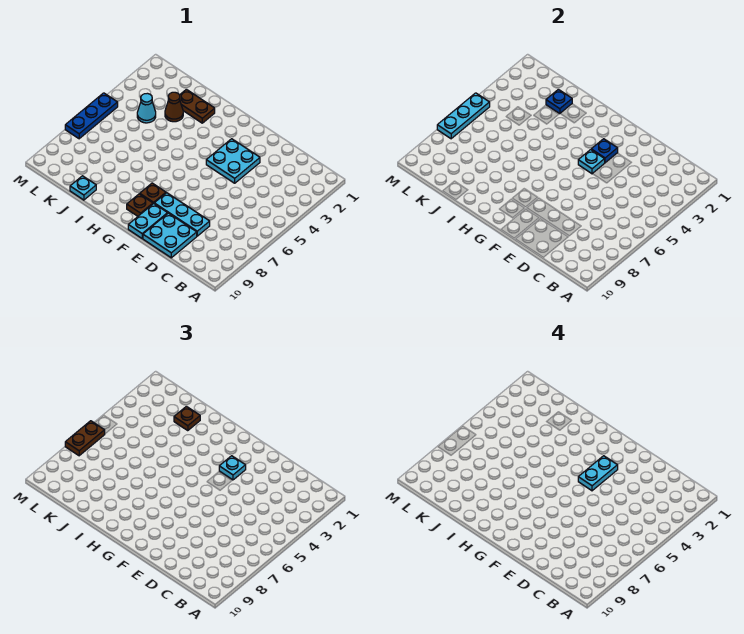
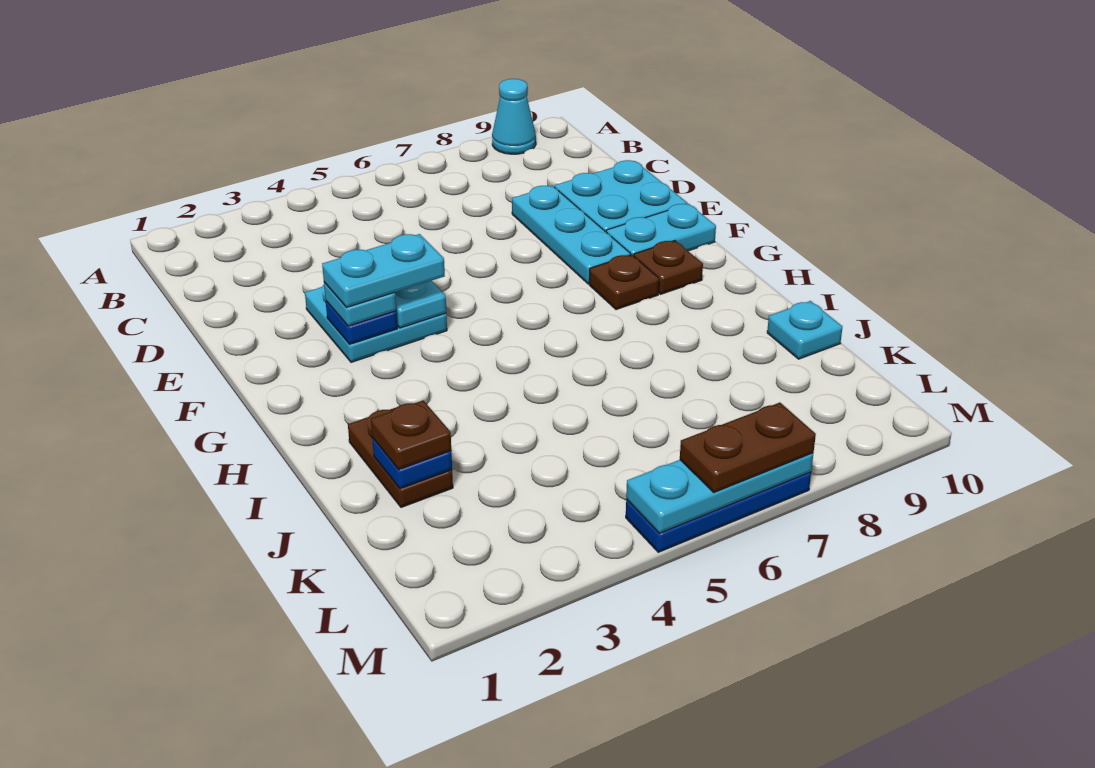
brown cone J3 level 1 -> none
cyan cone K4 level 1 -> cyan cone A9 level 1

